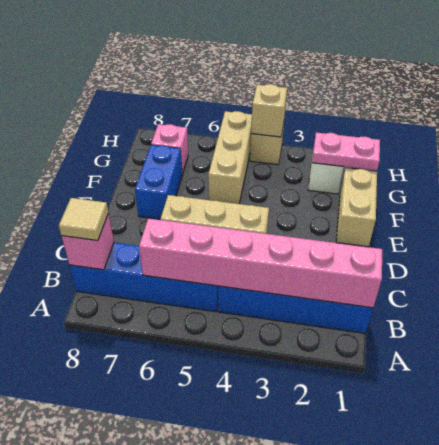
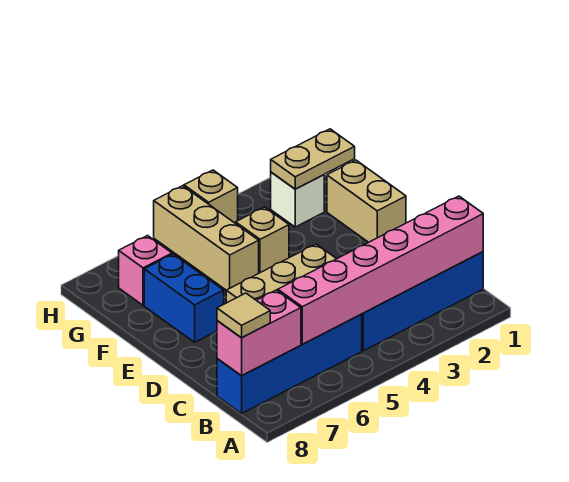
pink brick B8 level 2 -> pink brick B7:B8 level 2
pink plate G1:G2 level 2 -> tan plate G1:G2 level 2
tan brick H4 level 2 -> tan brick F4 level 1

